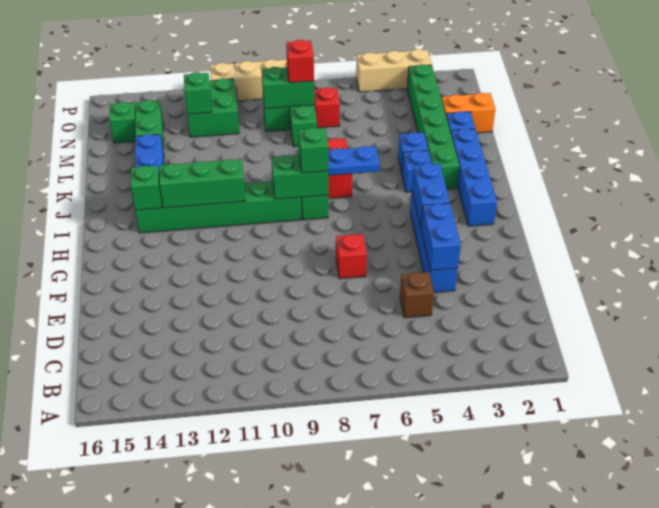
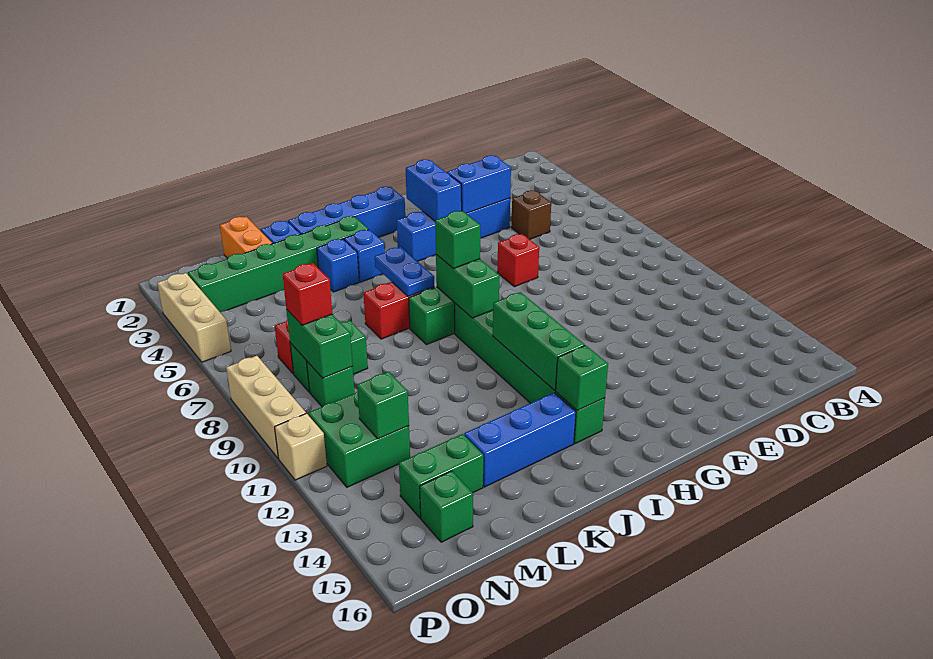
blue brick G4:H4 level 2 -> blue brick G3:G4 level 2

